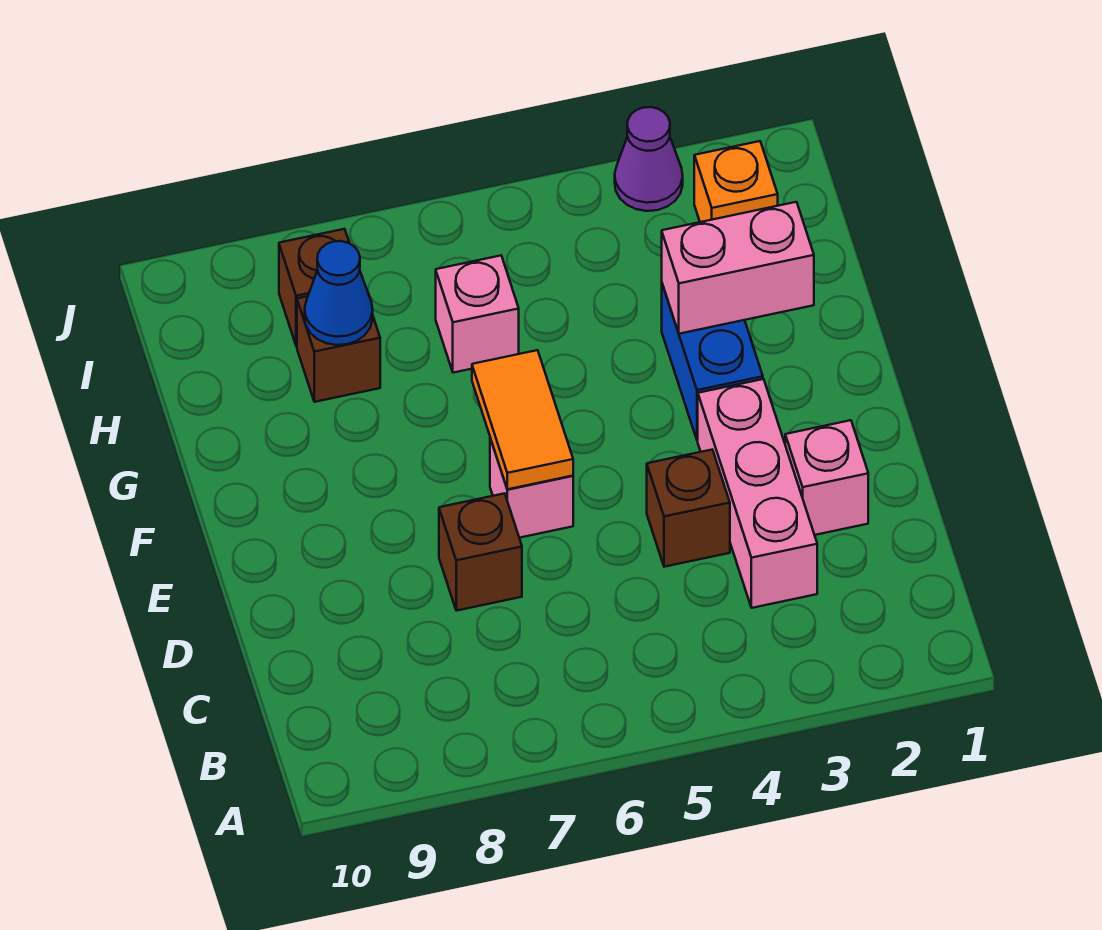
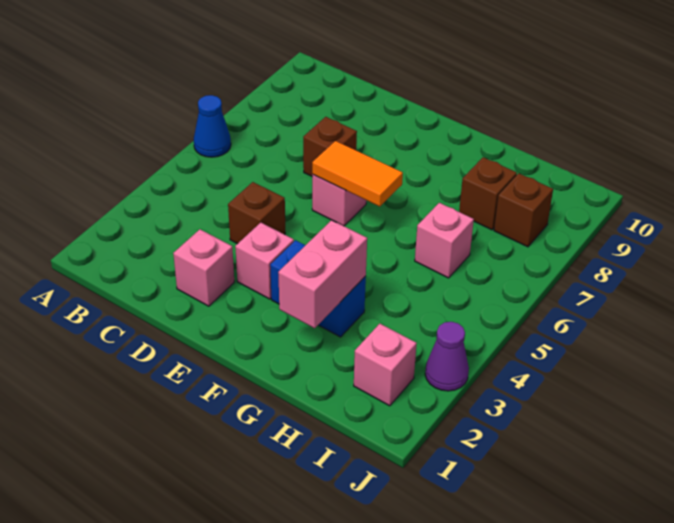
pink brick C3:E3 level 1 -> pink brick E3 level 1
blue cone H8 level 2 -> blue cone A6 level 1
orange brick I2 level 1 -> pink brick I2 level 1

